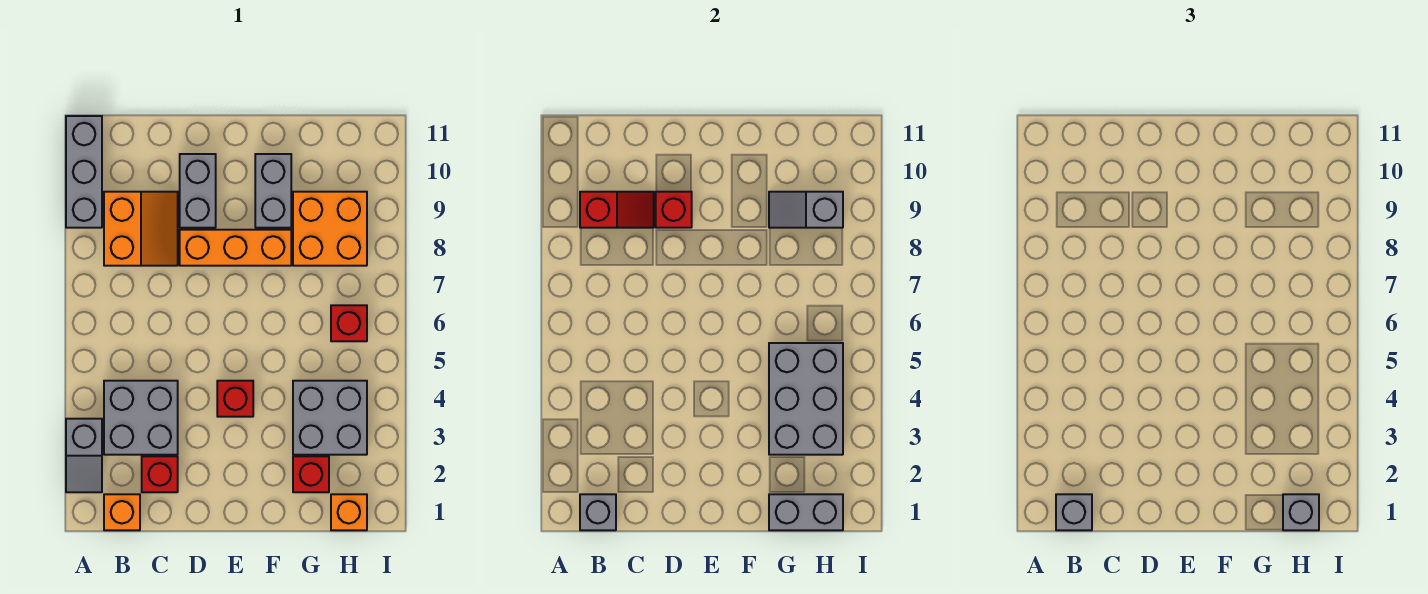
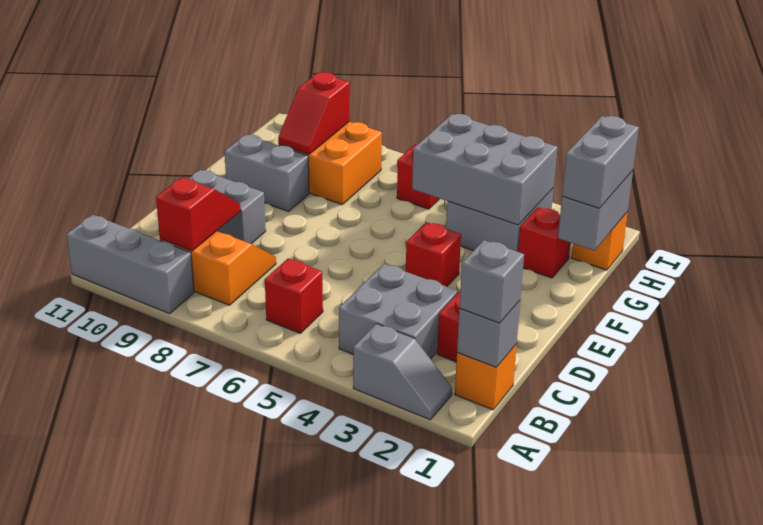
orange brick D8:F8 level 1 -> none
red brick D9 level 2 -> red brick B6 level 1
grey slope G9:H9 level 2 top H -> red slope G9:H9 level 2 top H
grey brick H1 level 3 -> grey brick G1:H1 level 3

